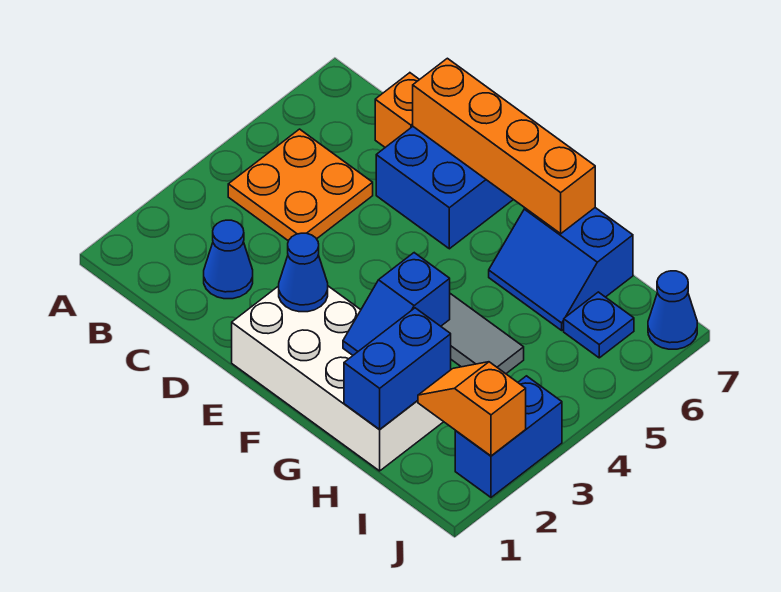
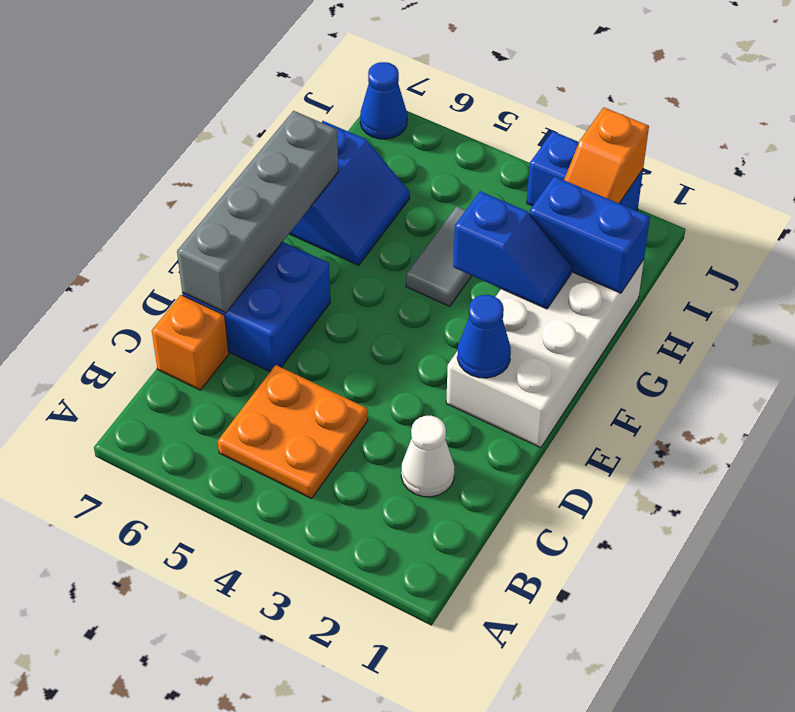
blue cone C2 level 1 -> white cone C2 level 1
orange brick D7:G7 level 2 -> grey brick D7:G7 level 2
blue plate I6 level 1 -> none

